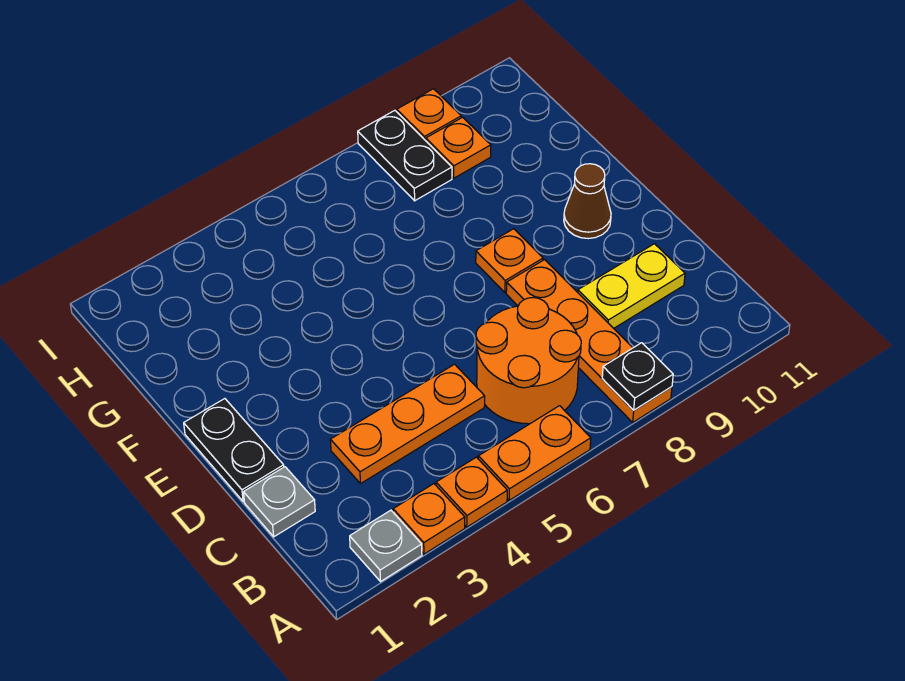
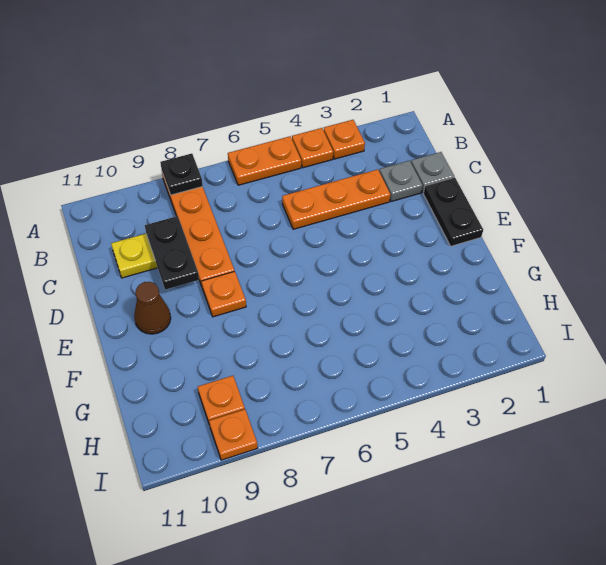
grey plate A2 level 1 -> grey plate C2 level 1
orange round brick B6:C7 level 1 -> none
black plate H8:I8 level 1 -> black plate C9:D9 level 2

